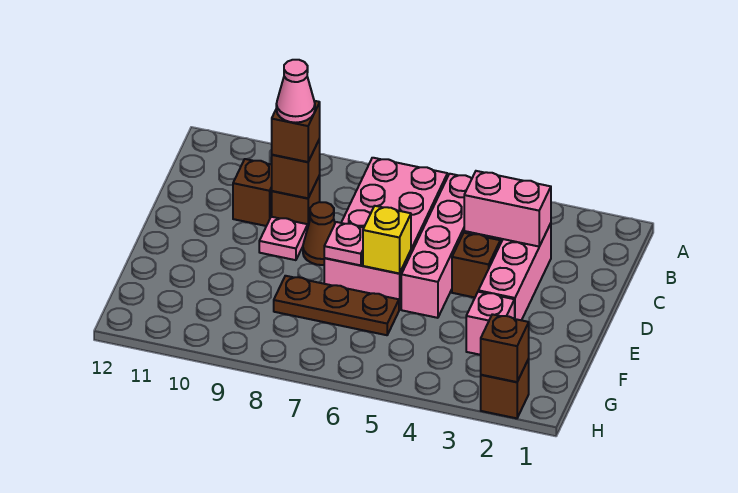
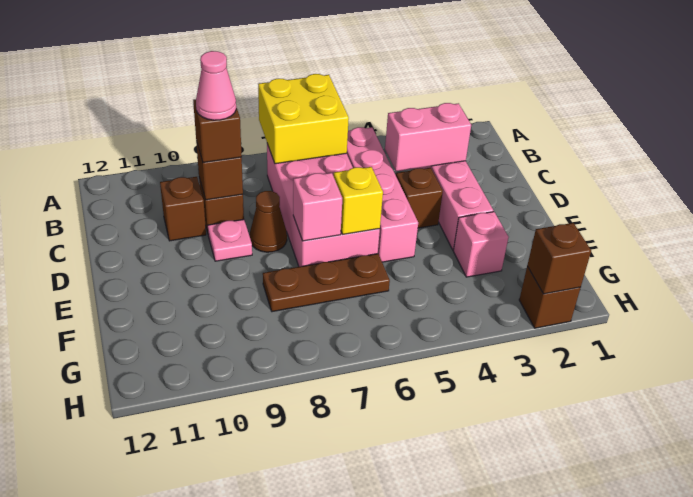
none -> yellow brick A6:B7 level 2
pink plate E7 level 2 -> pink brick E7 level 2

